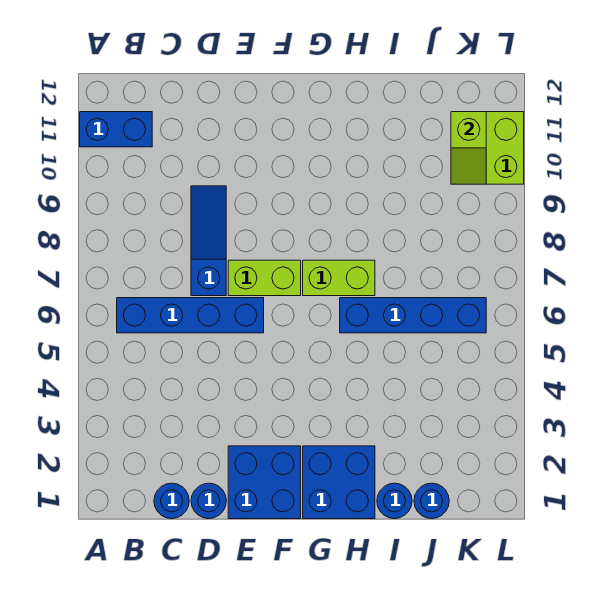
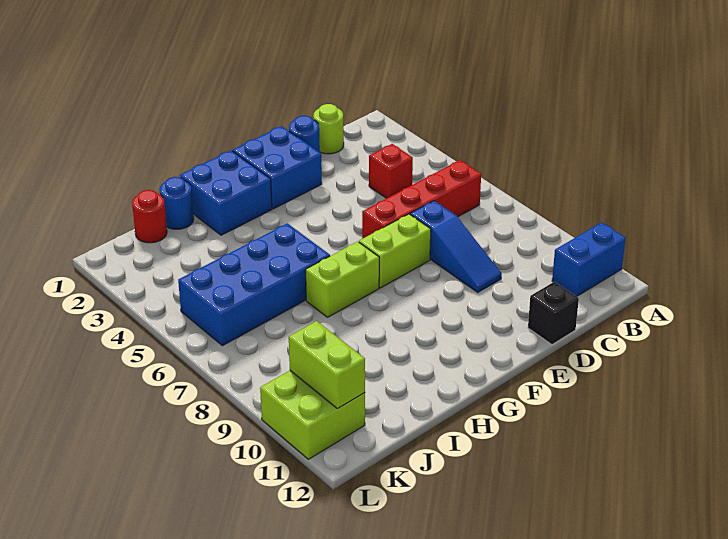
blue brick B6:E6 level 1 -> red brick B6:E6 level 1
blue round brick C1 level 1 -> lime round brick C1 level 1
none -> red brick C4 level 1
none -> black brick D12 level 1
blue brick H6:K6 level 1 -> blue brick H5:K6 level 1
blue round brick J1 level 1 -> red round brick J1 level 1
lime slope K10:K11 level 2 top 11 -> lime brick K10:K11 level 2

